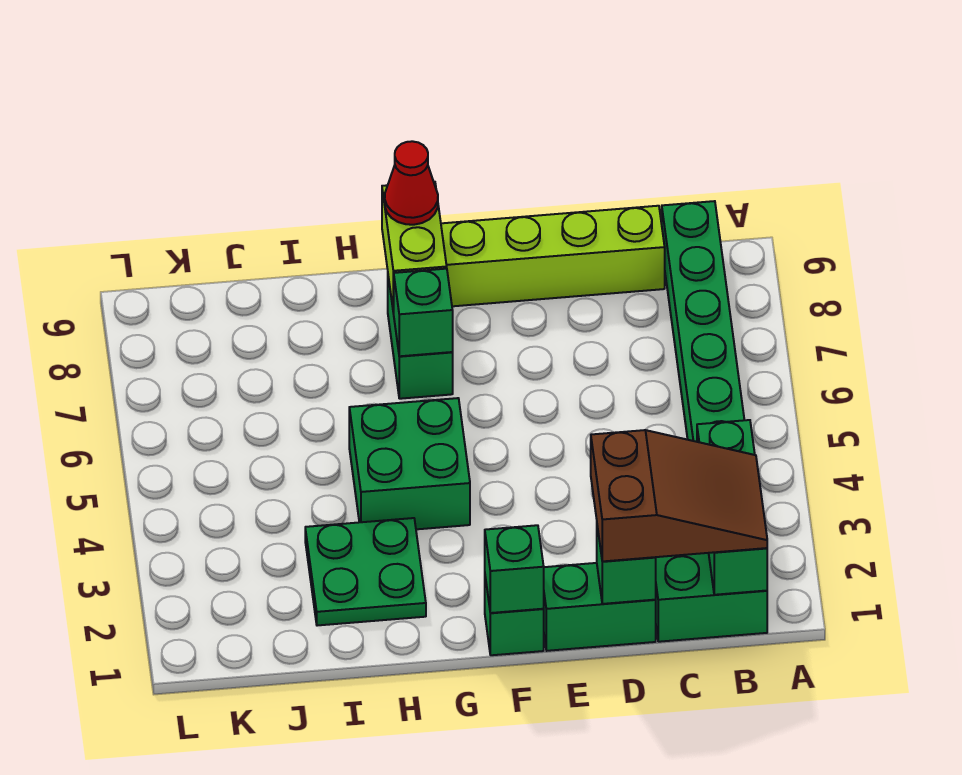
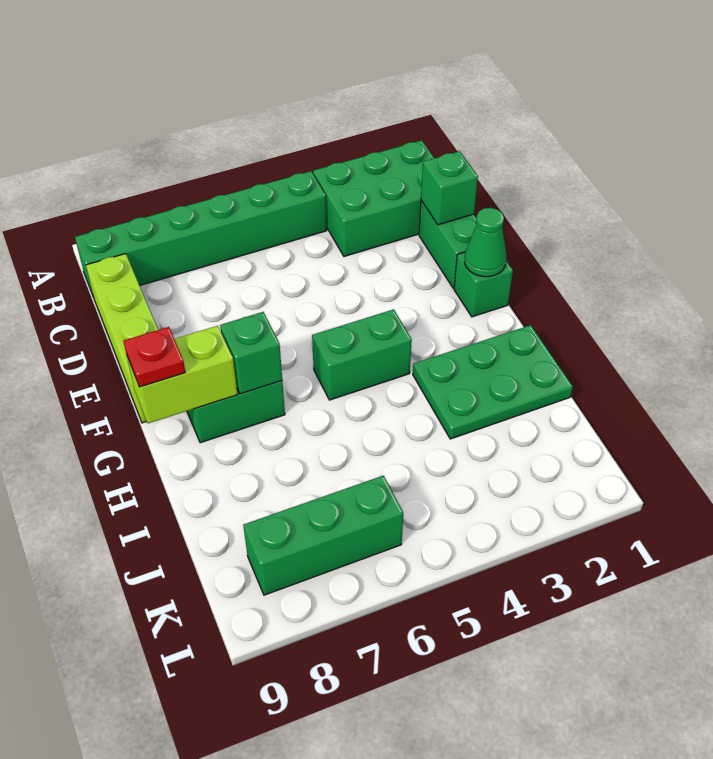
green brick B1:B3 level 2 -> green brick K6:K8 level 1
brown slope B1:D2 level 3 top D -> none
green brick F1 level 2 -> green cone F1 level 2
green brick G4:H5 level 1 -> green brick G4:G5 level 1
red cone G9 level 3 -> red plate G9 level 3
green plate H2:I3 level 1 -> green plate H1:I3 level 1

